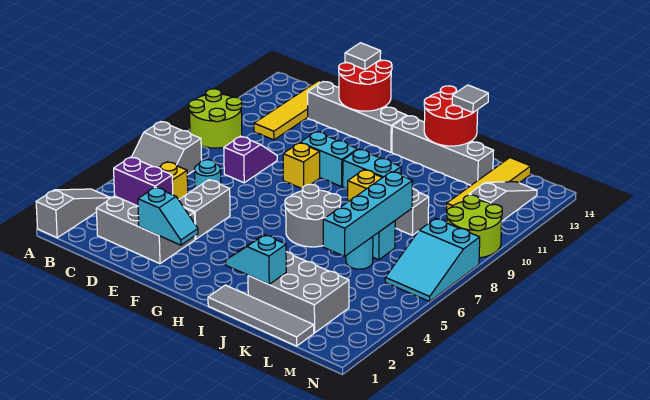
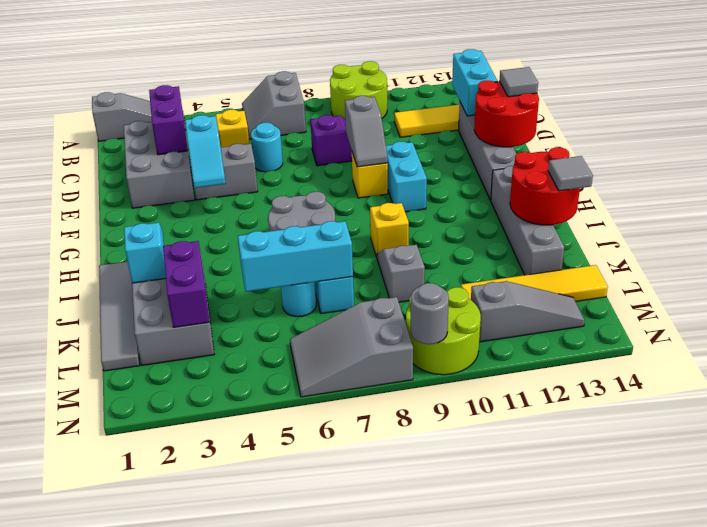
cyan slope E2:F2 level 2 top E -> cyan slope E4:F4 level 2 top E
none -> grey slope E9:F9 level 2 top E
cyan brick H10:I10 level 1 -> cyan brick C13:D13 level 2
none -> purple brick K3:L3 level 2
cyan brick K5:K8 level 2 -> cyan brick K5:K7 level 2
cyan slope M6:N8 level 1 top 8 -> grey slope M6:N8 level 1 top 8
none -> grey round brick N9 level 2

